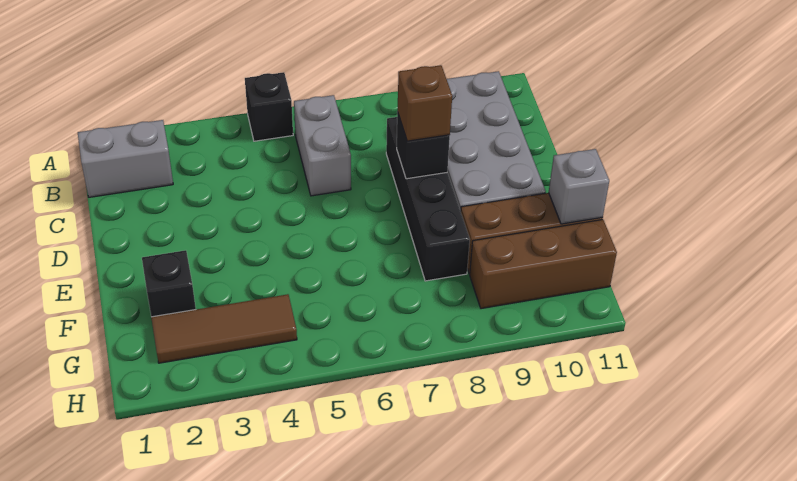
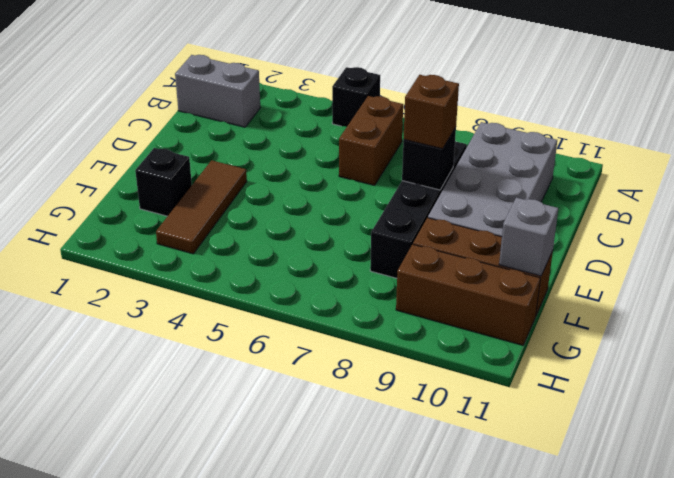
grey brick B6:C6 level 1 -> brown brick B6:C6 level 1
brown tile G2:G4 level 1 -> brown tile E3:G3 level 1

